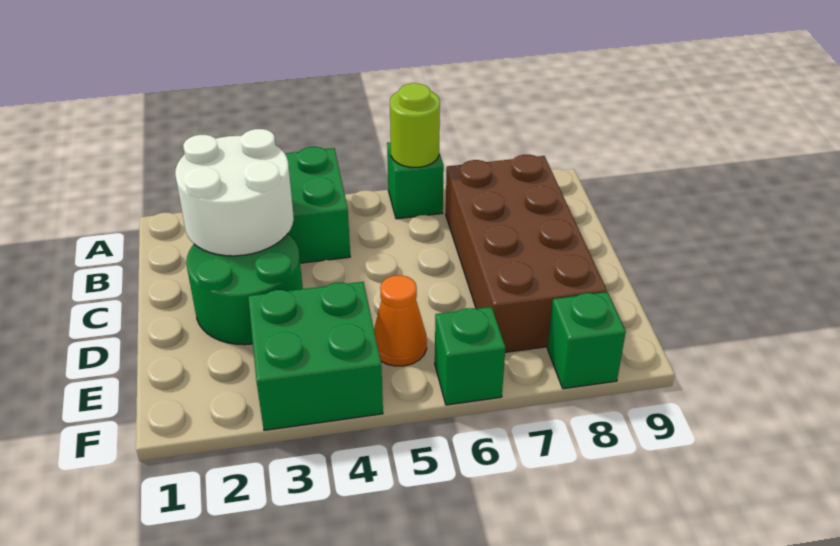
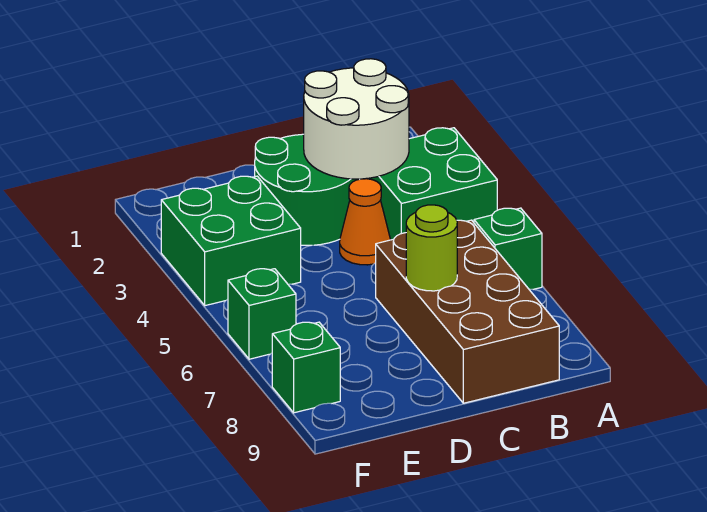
lime round brick A6 level 2 -> lime round brick C7 level 2
brown brick B7:E8 level 1 -> brown brick B6:C9 level 1
orange cone E5 level 1 -> orange cone C4 level 1

